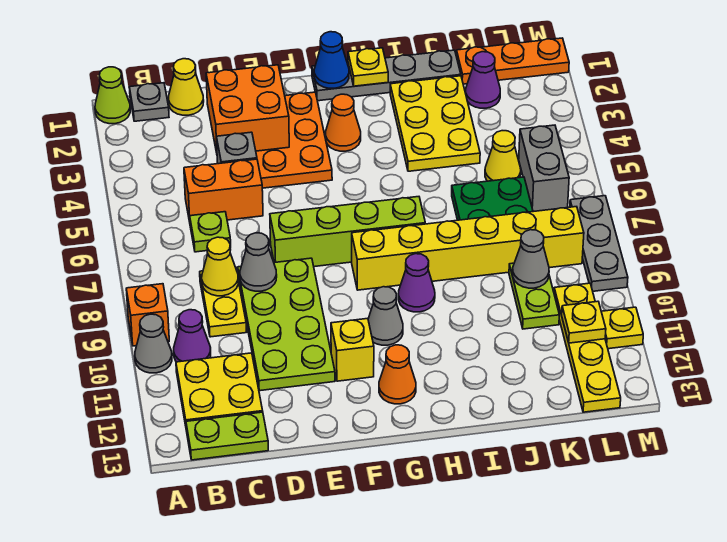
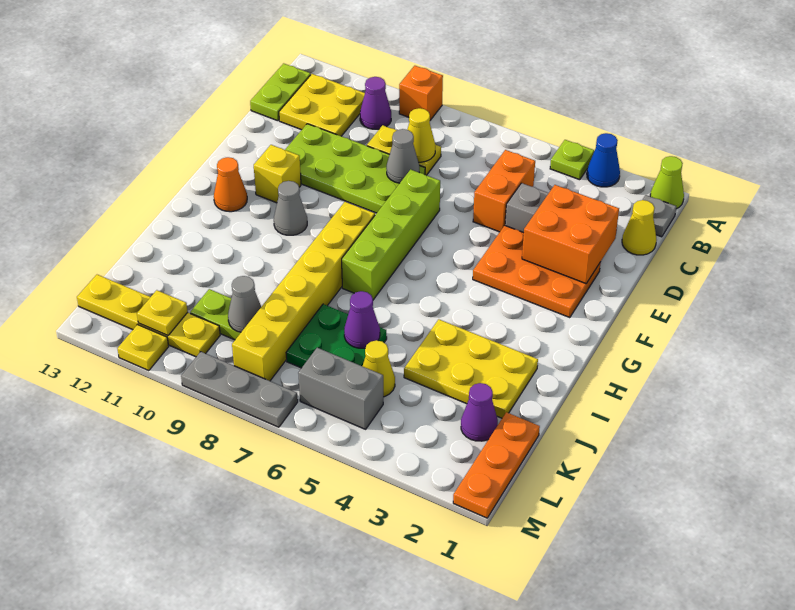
grey cone A10 level 1 -> none
lime plate C6 level 1 -> lime plate A4 level 1
grey plate G1:J1 level 1 -> none
blue cone G1 level 2 -> blue cone A3 level 1
orange cone G3 level 1 -> none
yellow plate H1 level 2 -> none
purple cone H9 level 1 -> purple cone J6 level 2

